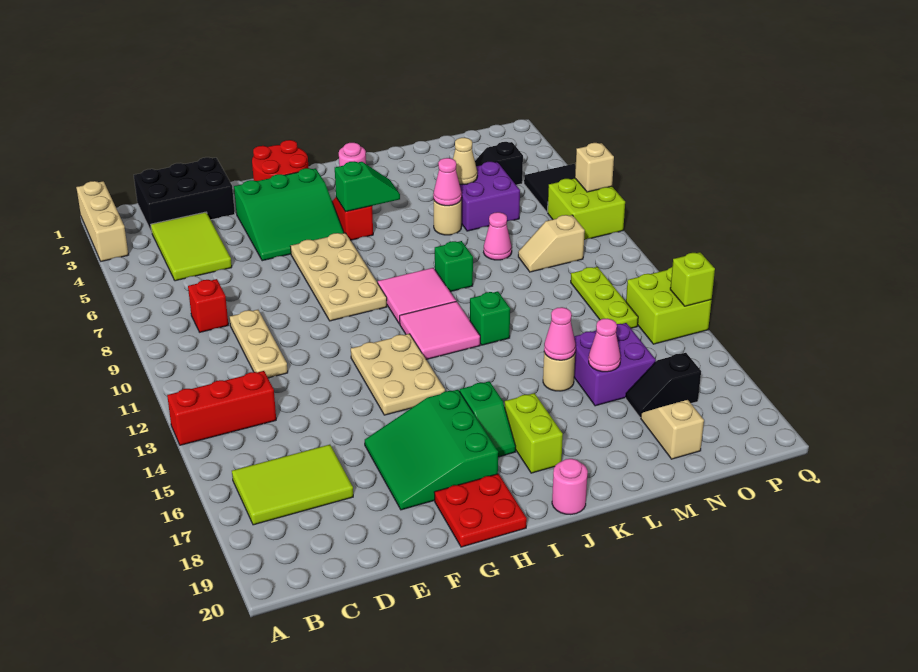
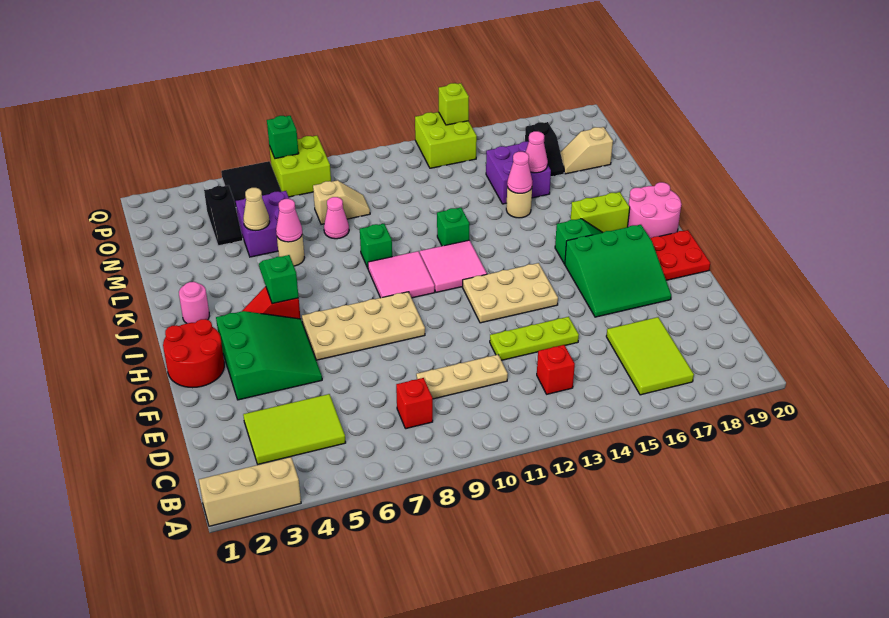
red brick A13:C13 level 1 -> red brick C13 level 1
black brick C1:E2 level 1 -> none
pink round brick J20 level 1 -> pink round brick I19:J20 level 1
tan slope N9:O9 level 1 top O -> tan slope N8:N9 level 1 top 8
lime plate O11:O13 level 1 -> lime plate E12:E14 level 1
tan brick Q7 level 2 -> green brick Q7 level 2

